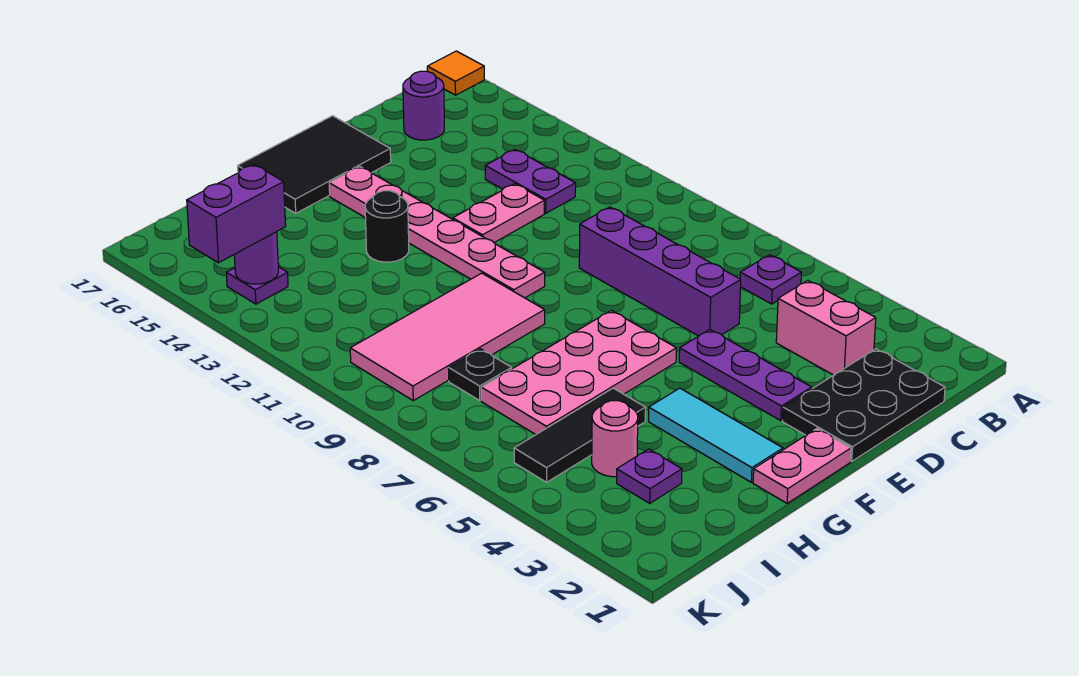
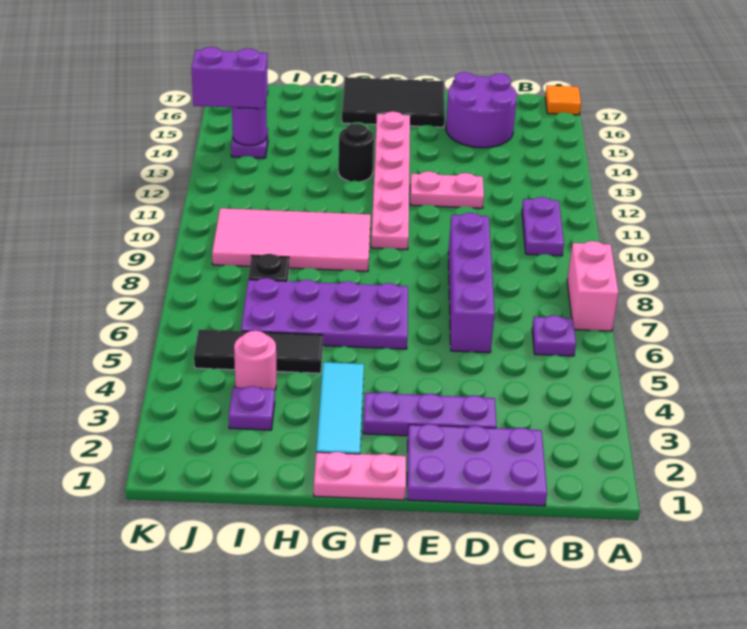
black plate C1:E2 level 1 -> purple plate C1:E2 level 1
pink brick C3:C4 level 1 -> pink brick A7:A8 level 1
purple plate C12:C13 level 1 -> purple plate B10:B11 level 1
purple round brick C16 level 1 -> purple round brick C15:D16 level 1
purple plate E3:E5 level 1 -> purple plate D3:F3 level 1
pink plate F6:I7 level 1 -> purple plate F6:I7 level 1

